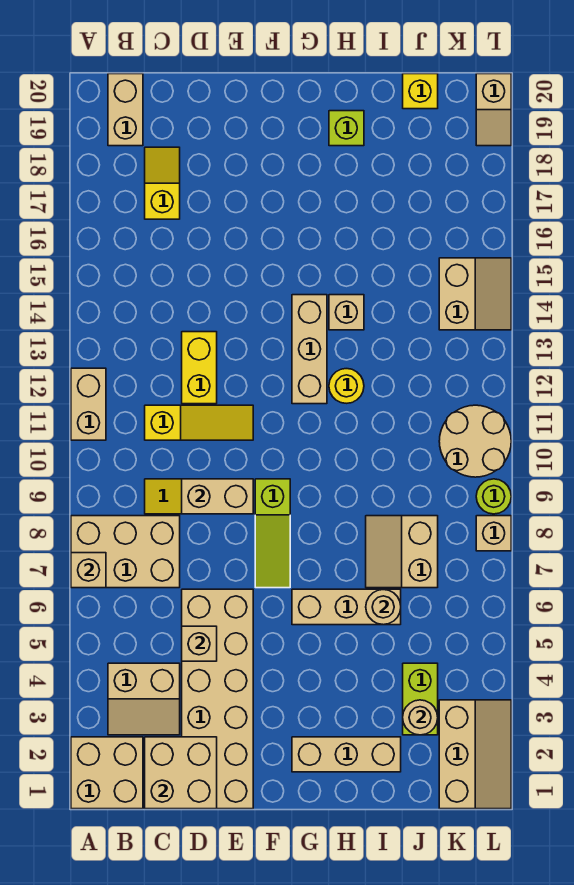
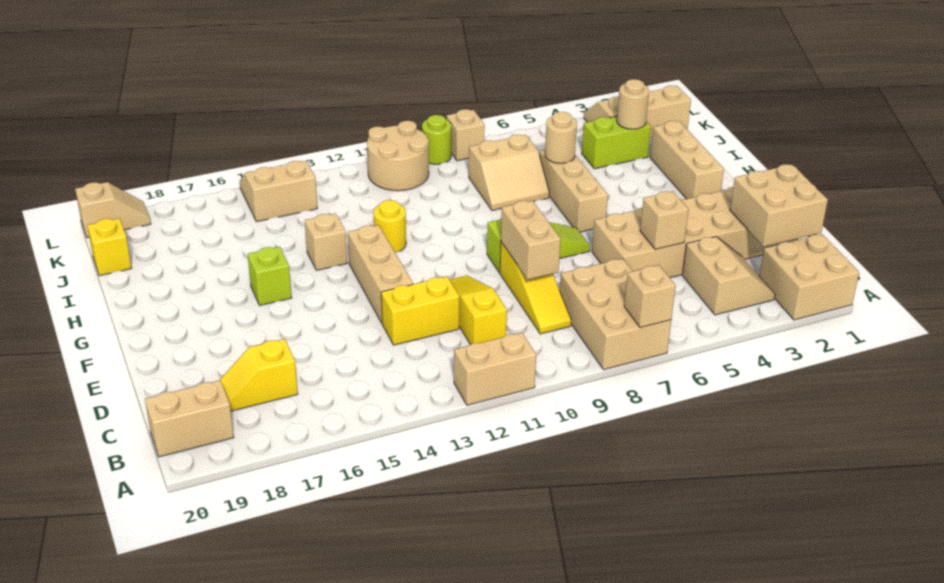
tan brick G12:G14 level 1 -> tan brick E13:G13 level 1
lime brick H19 level 1 -> lime brick G16 level 1

